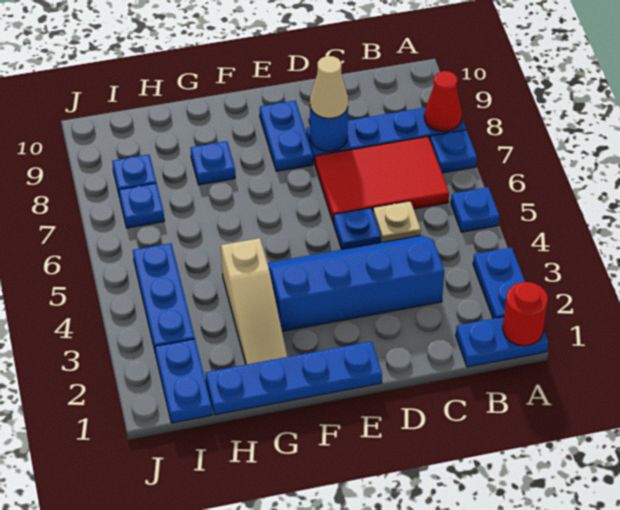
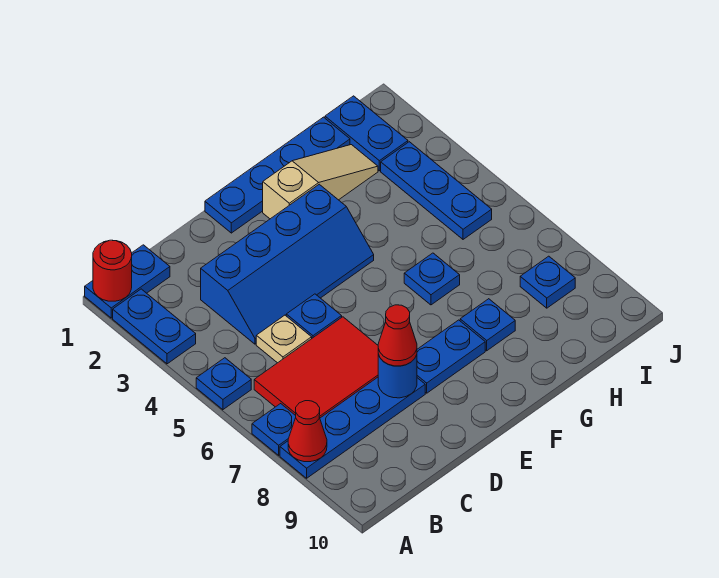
tan cone D8 level 3 -> red cone D8 level 3
blue plate E8:E9 level 1 -> blue plate E8:F8 level 1
tan slope G2:G4 level 1 top 4 -> tan slope F2:H2 level 1 top F
blue plate I7 level 1 -> blue plate G6 level 1

